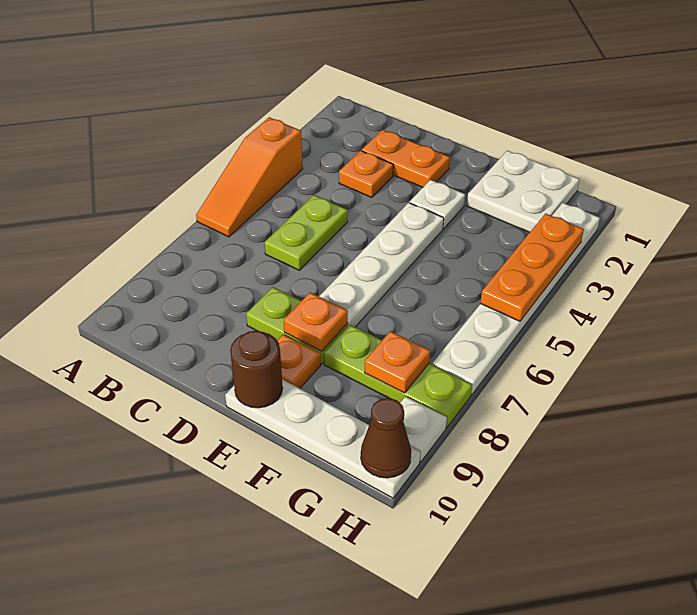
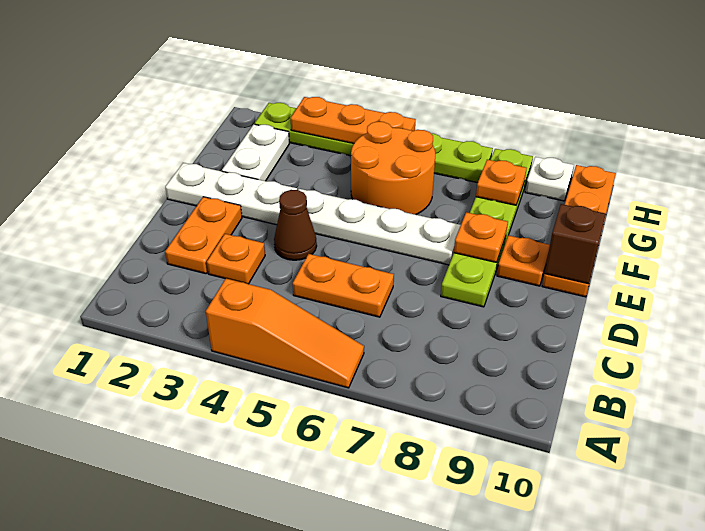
lime plate C5:C6 level 1 -> orange plate C5:C6 level 1
white plate E3 level 1 -> white plate E1:E3 level 1
white plate E10:H10 level 1 -> orange plate E10:H10 level 1
brown round brick E10 level 2 -> brown brick E10 level 2
white plate F1:G2 level 1 -> white plate F2:G2 level 1
none -> orange round brick F5:G6 level 1
white plate H2:H7 level 1 -> lime plate H2:H7 level 1
brown cone H10 level 2 -> brown cone D4 level 1

